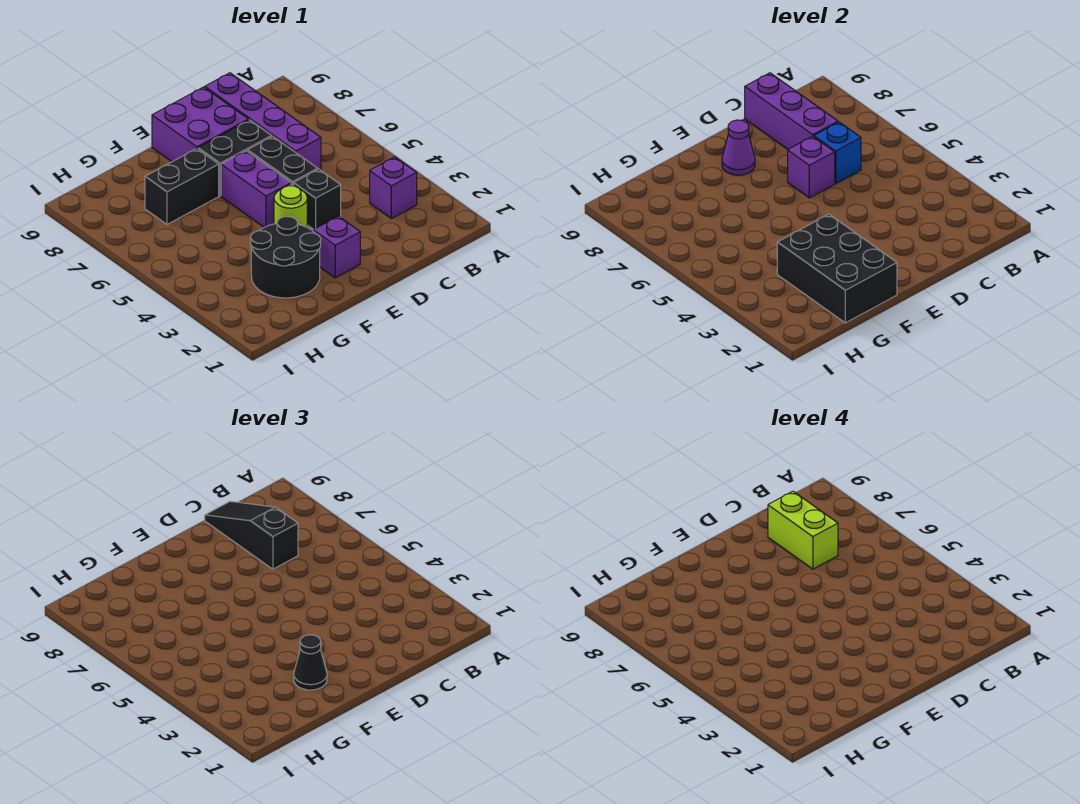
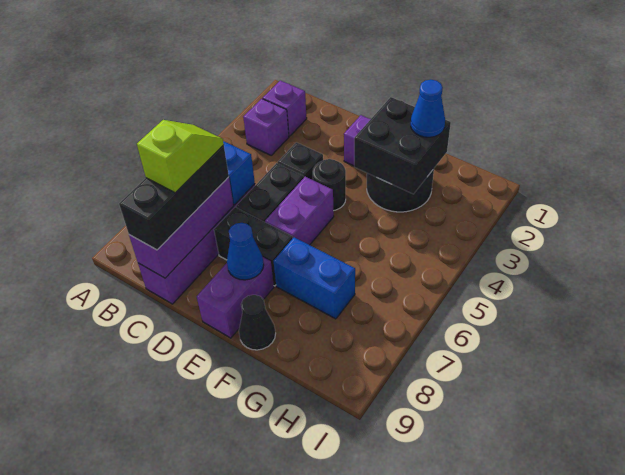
black slope C7:C9 level 3 top 7 -> black brick C7:C9 level 3
lime brick C7:C8 level 4 -> lime slope C7:C8 level 4 top 8
purple brick D6 level 2 -> purple brick B2 level 1
purple brick D8:E9 level 1 -> purple brick E8:E9 level 1
lime round brick E4 level 1 -> black round brick E4 level 1
purple cone E8 level 2 -> blue cone E8 level 2
black brick F1:G3 level 2 -> black brick F2:G3 level 2
black cone F2 level 3 -> black cone F9 level 1
black brick F7:G7 level 1 -> blue brick F7:G7 level 1
none -> blue cone G2 level 3

